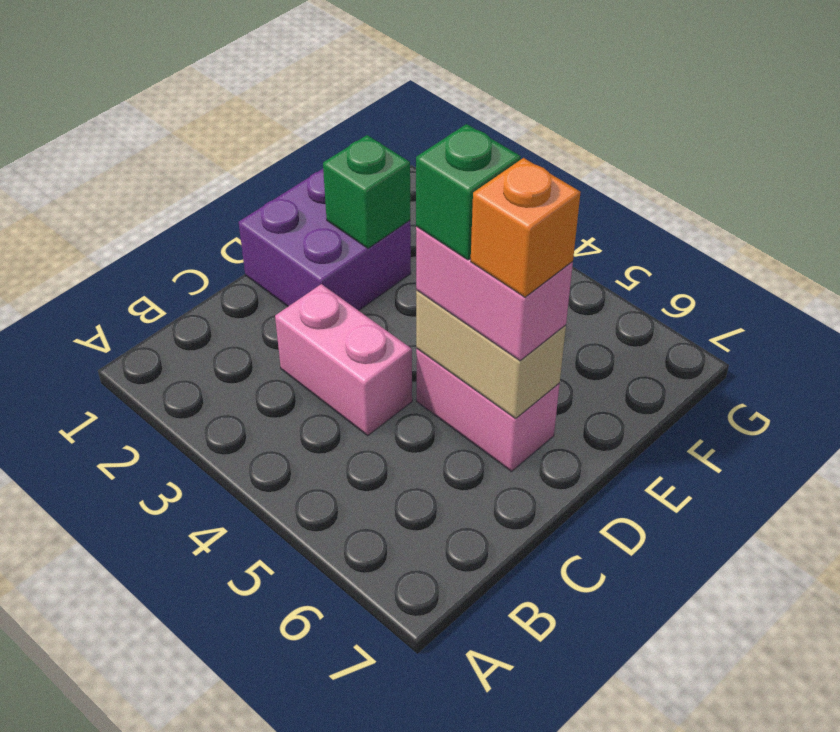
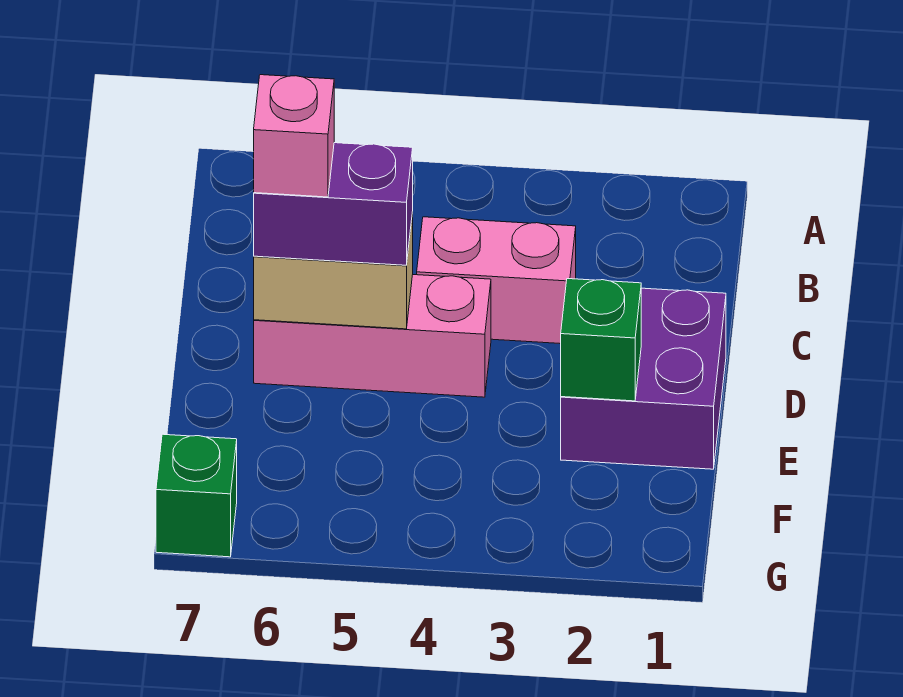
pink brick D5:D6 level 1 -> pink brick D4:D6 level 1
pink brick D5:D6 level 3 -> purple brick D5:D6 level 3
green brick D5 level 4 -> green brick G7 level 1
orange brick D6 level 4 -> pink brick D6 level 4

